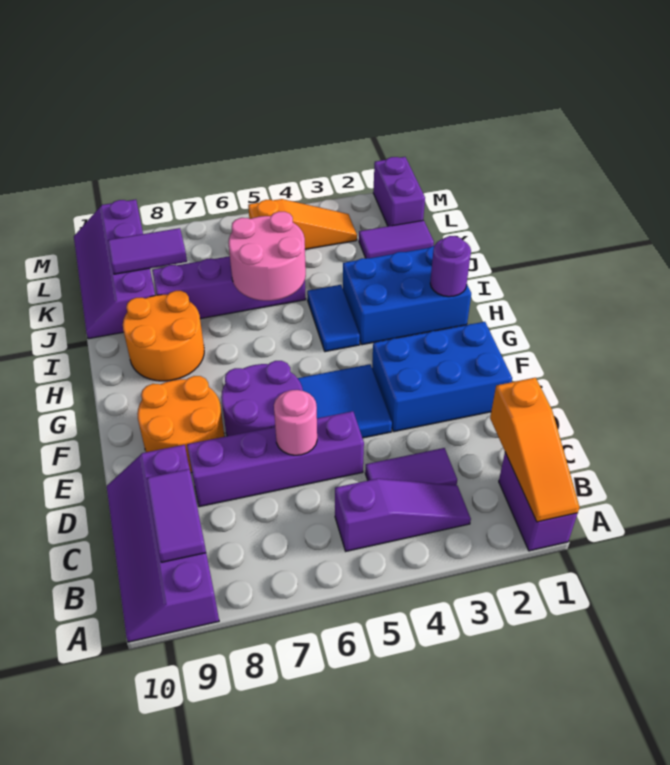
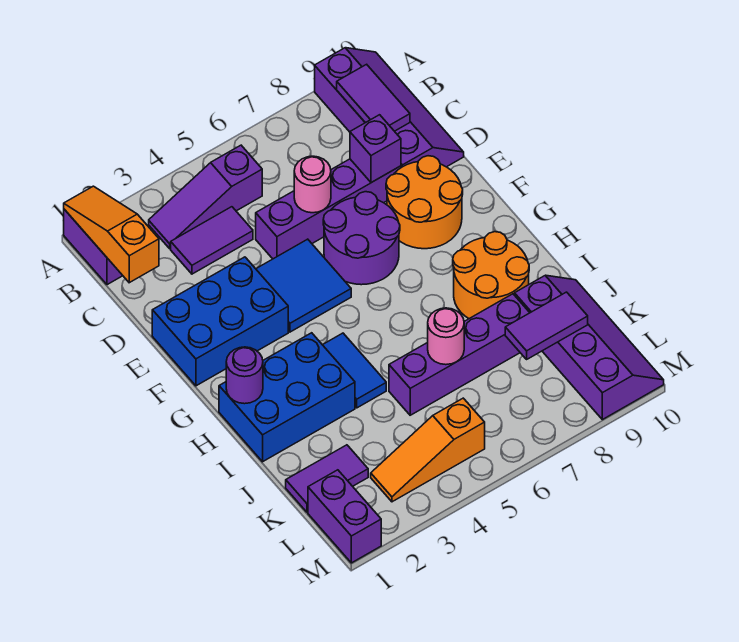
none -> purple brick D8 level 2
pink round brick I5:J6 level 2 -> pink round brick J6 level 2

